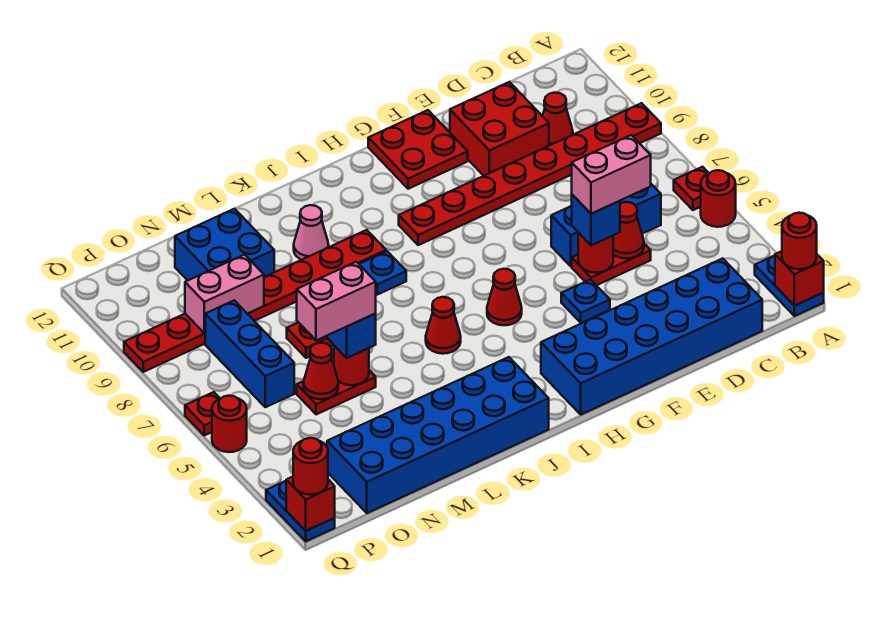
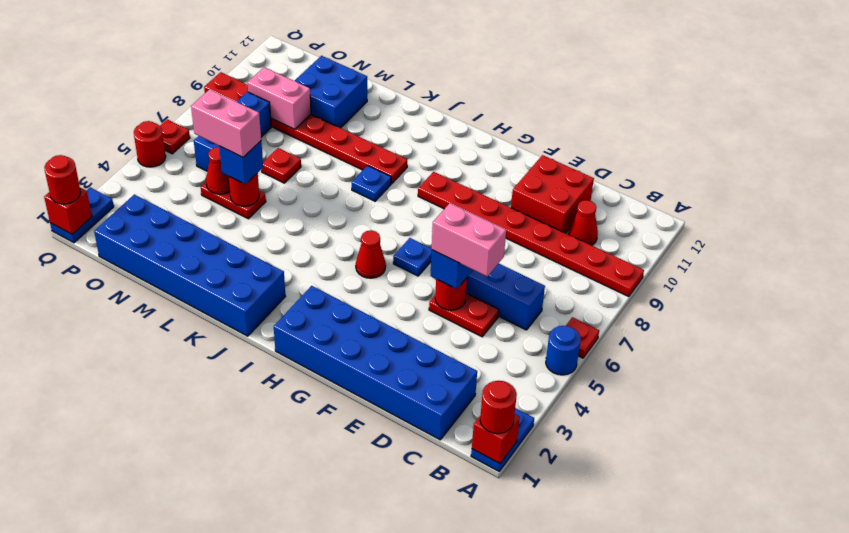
red round brick A5 level 1 -> blue round brick A5 level 1
red cone D5 level 2 -> none
blue plate F4 level 1 -> blue plate G6 level 1
red plate F11:G12 level 1 -> none
red cone J5 level 1 -> none
pink cone K10 level 1 -> none

